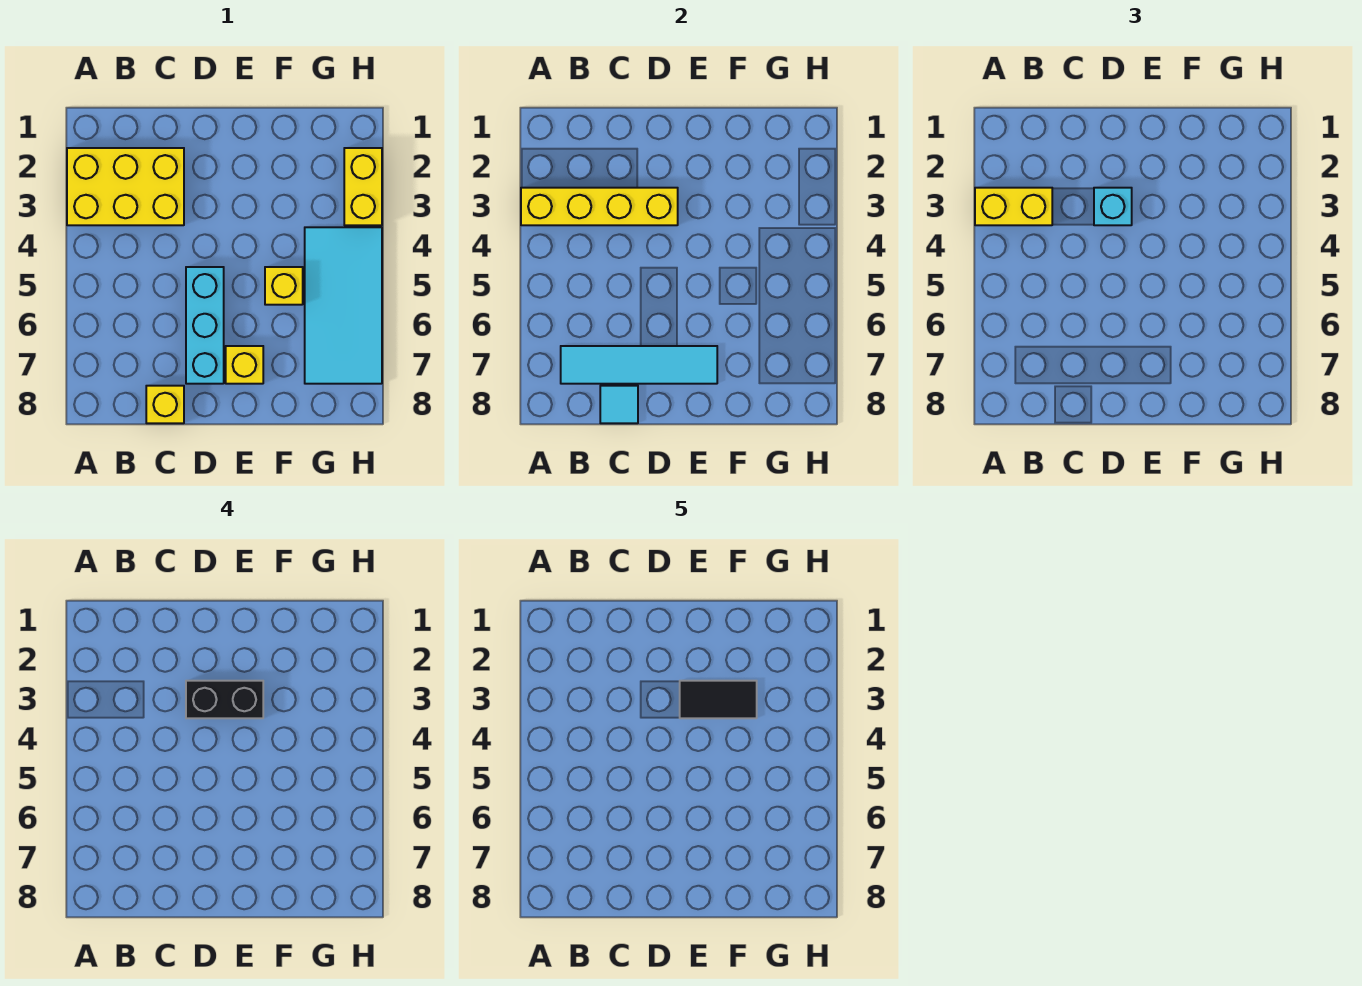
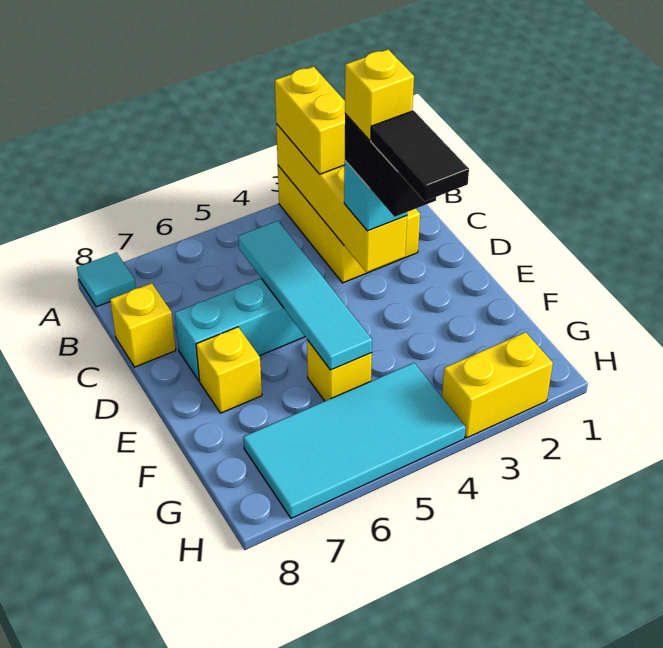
cyan tile B7:E7 level 2 -> cyan tile C5:F5 level 2
cyan tile C8 level 2 -> cyan tile A8 level 1
none -> yellow brick D3 level 5

